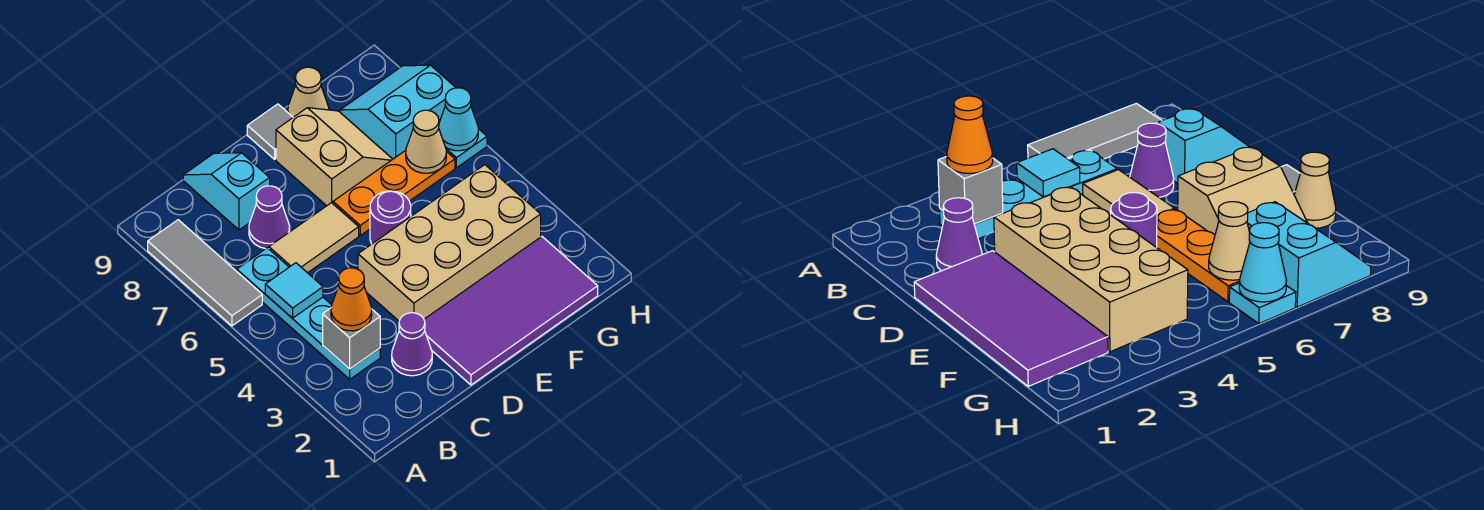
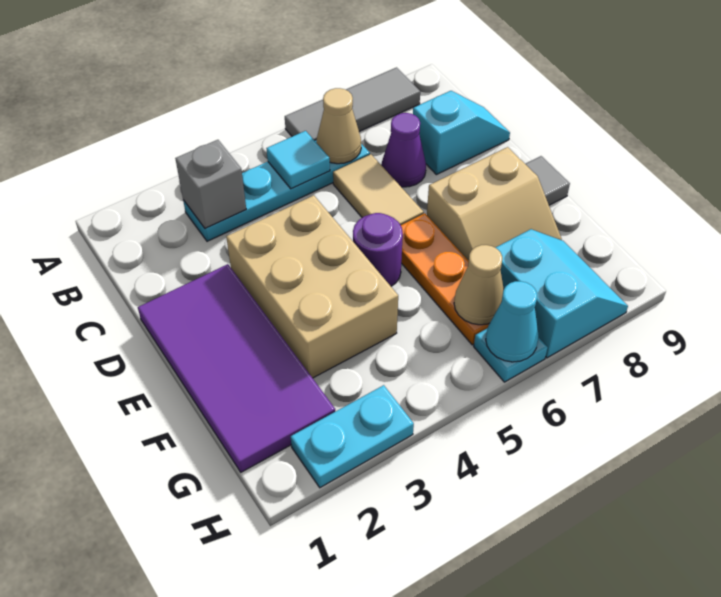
orange cone B3 level 3 -> none
purple cone C2 level 1 -> none
tan brick D3:G4 level 1 -> tan brick D3:F4 level 1
tan cone F9 level 1 -> tan cone B6 level 2
none -> cyan plate H2:H3 level 1

